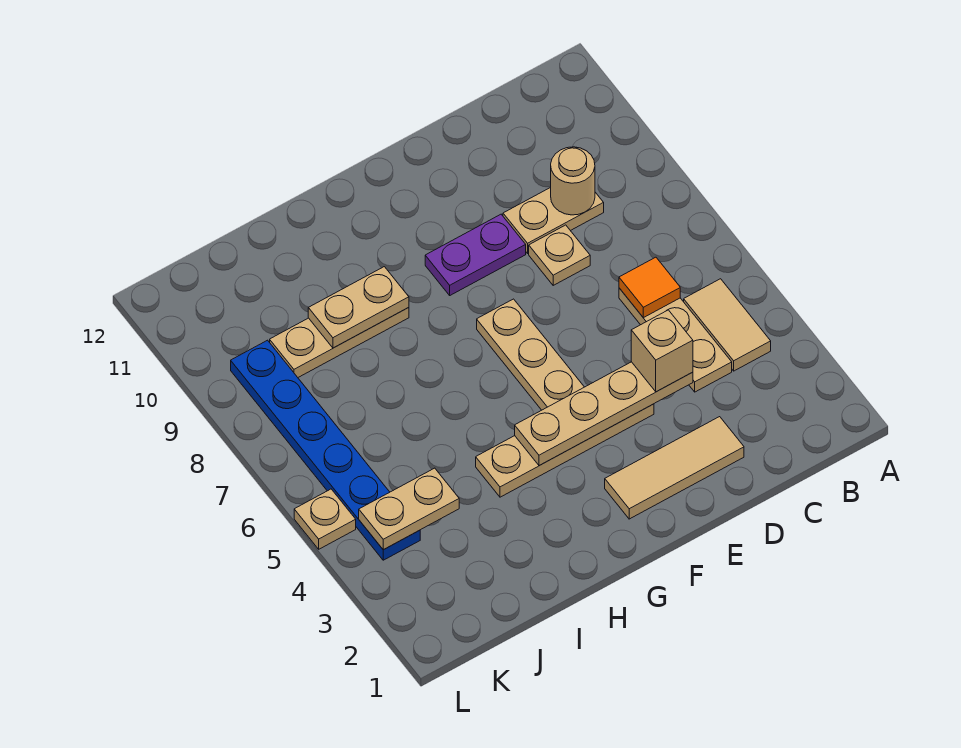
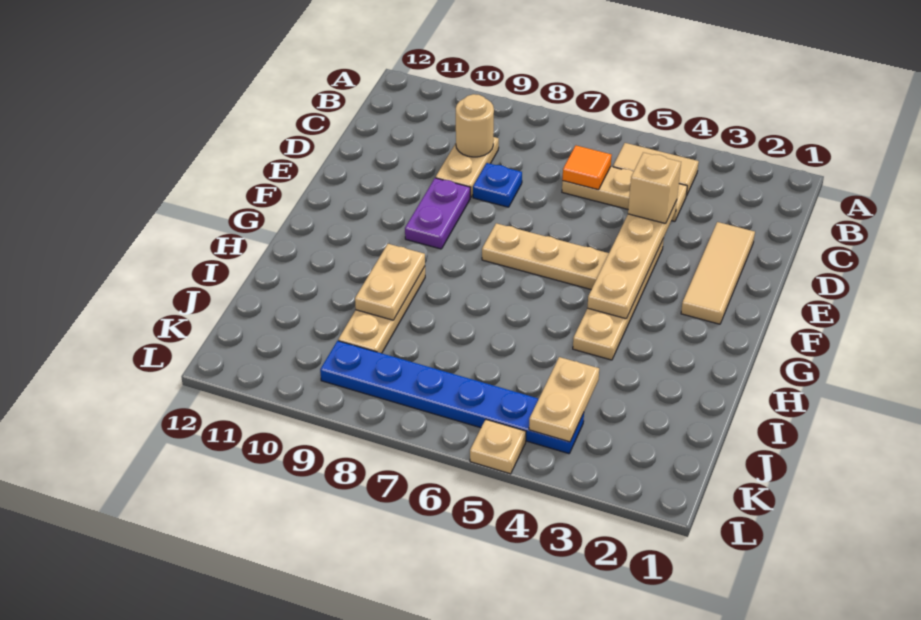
tan plate D8 level 1 -> blue plate D8 level 1

